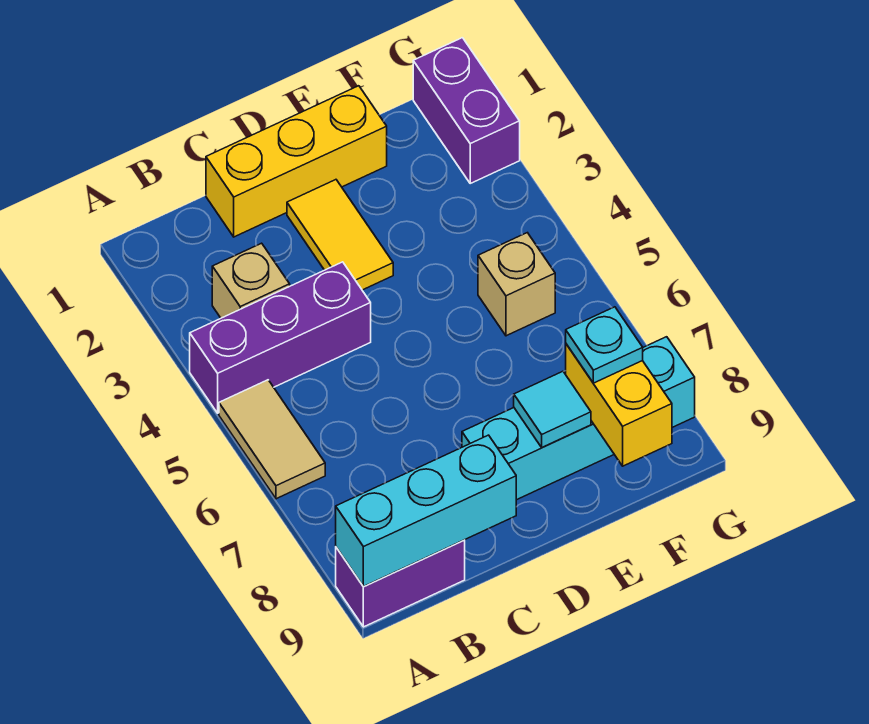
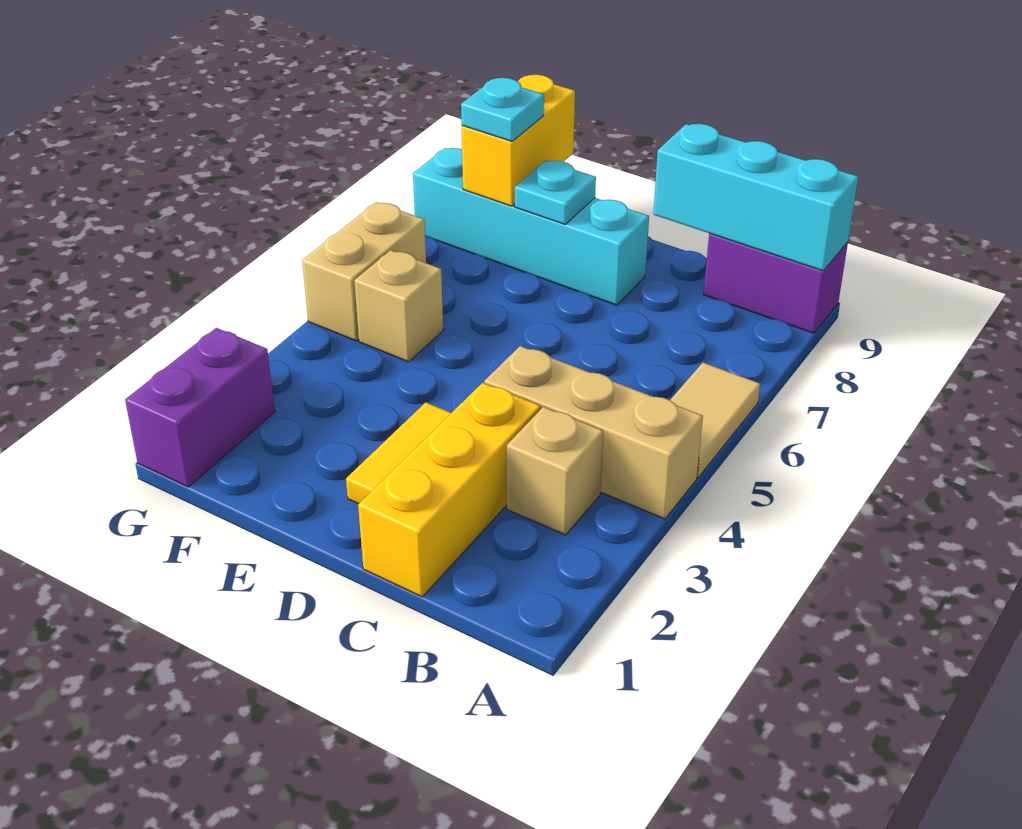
purple brick A4:C4 level 1 -> tan brick A4:C4 level 1
yellow brick C1:E1 level 1 -> yellow brick C1:C3 level 1
cyan tile E8 level 2 -> cyan plate E8 level 2
none -> tan brick G5:G6 level 1

